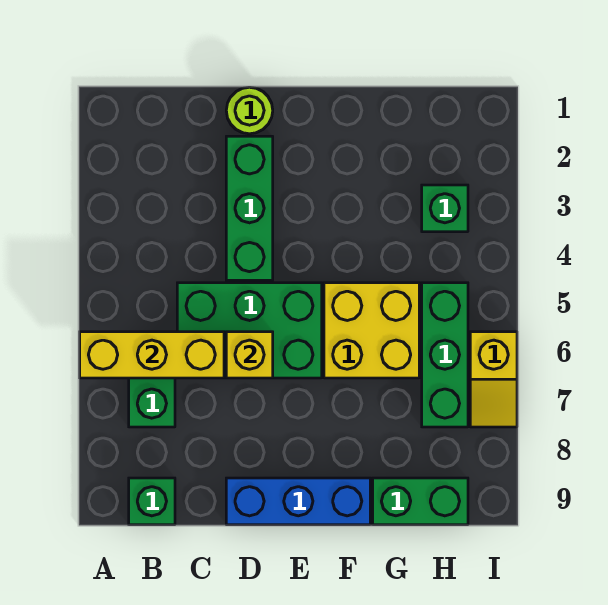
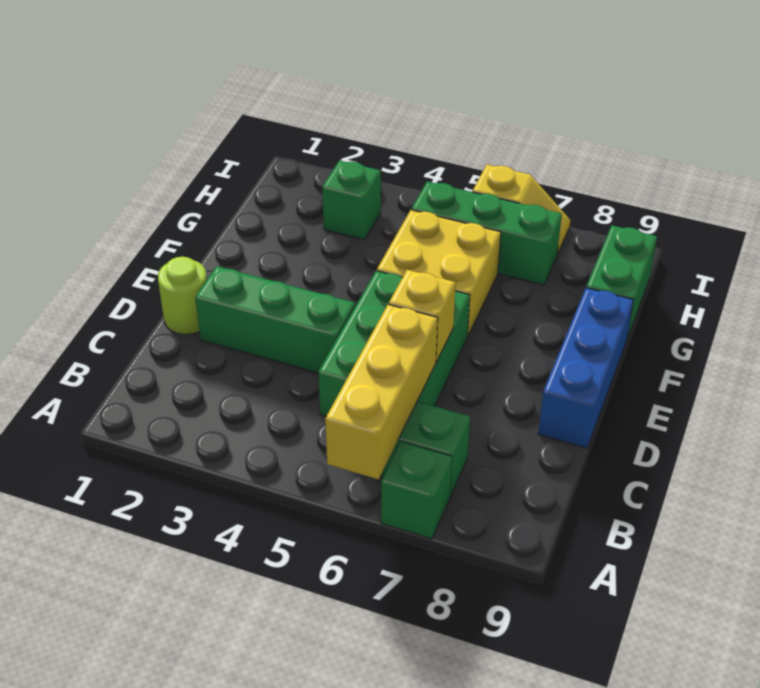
green brick B9 level 1 -> green brick A7 level 1

